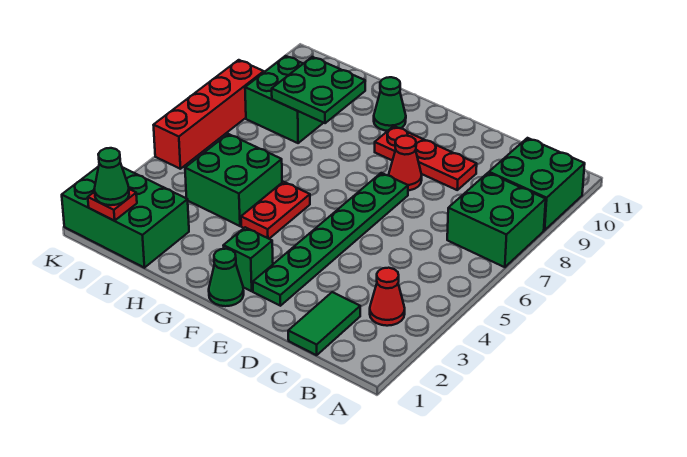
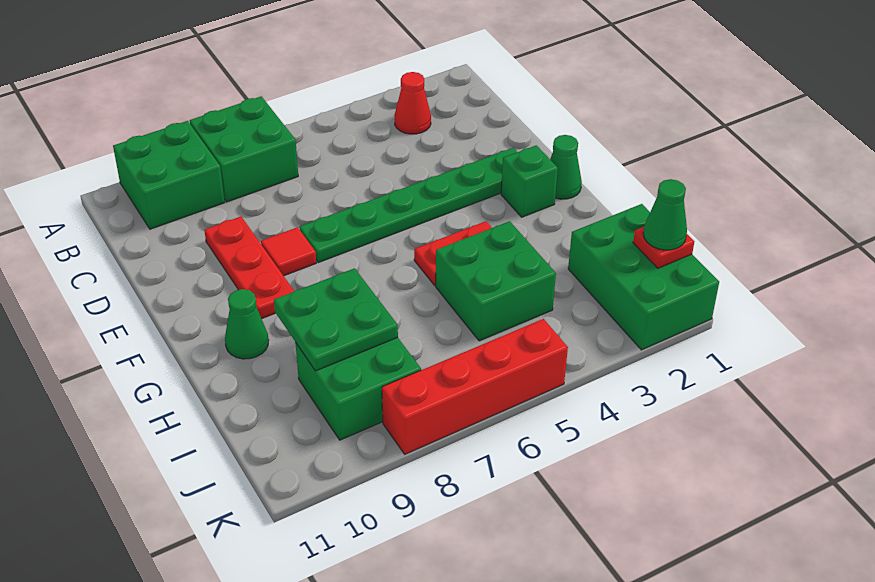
green tile C1:C2 level 1 -> none
red cone E8 level 1 -> red tile E8 level 1

